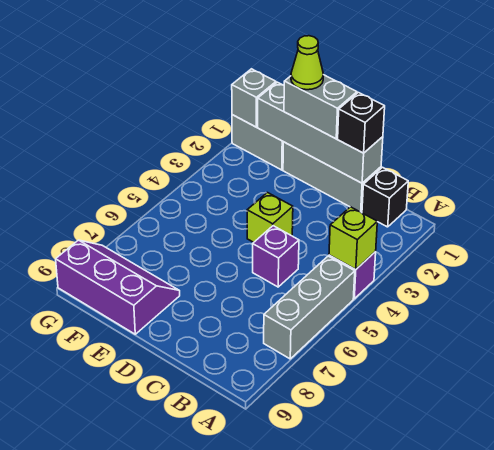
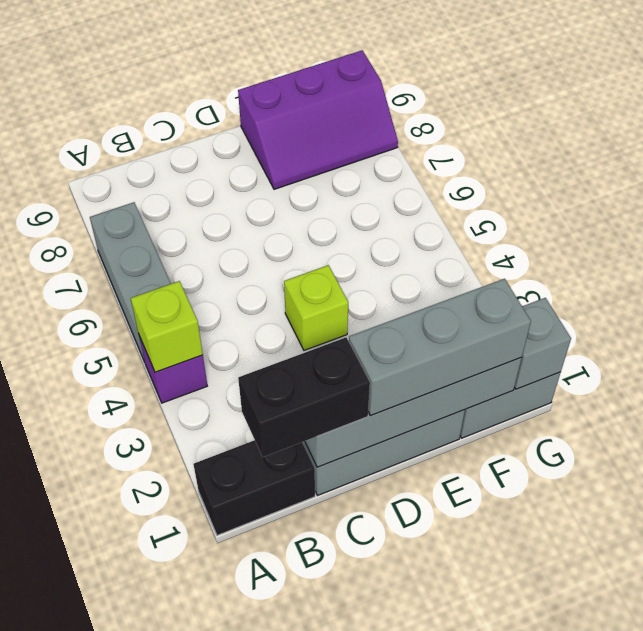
black brick B1 level 1 -> black brick A1:B1 level 1
black brick C1 level 3 -> black brick B1:C1 level 3
purple brick C5 level 1 -> none
grey brick D1:E1 level 3 -> grey brick D1:F1 level 3
lime cone E1 level 4 -> none

